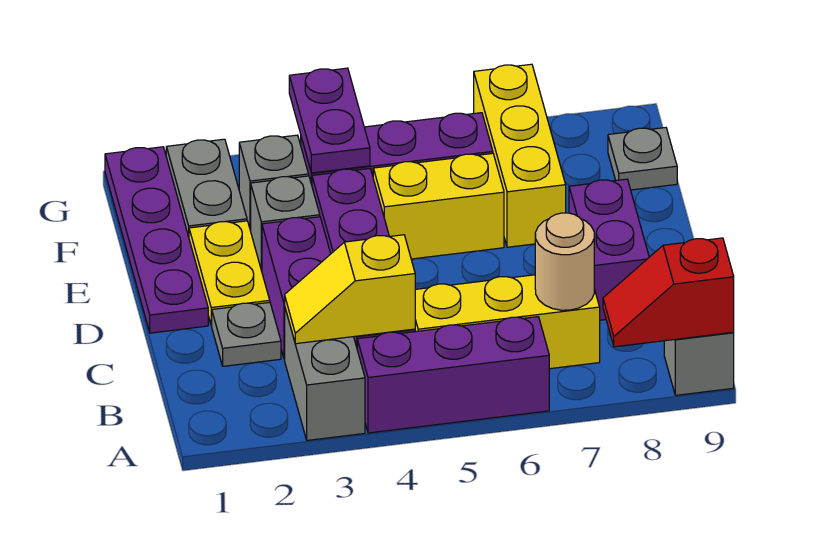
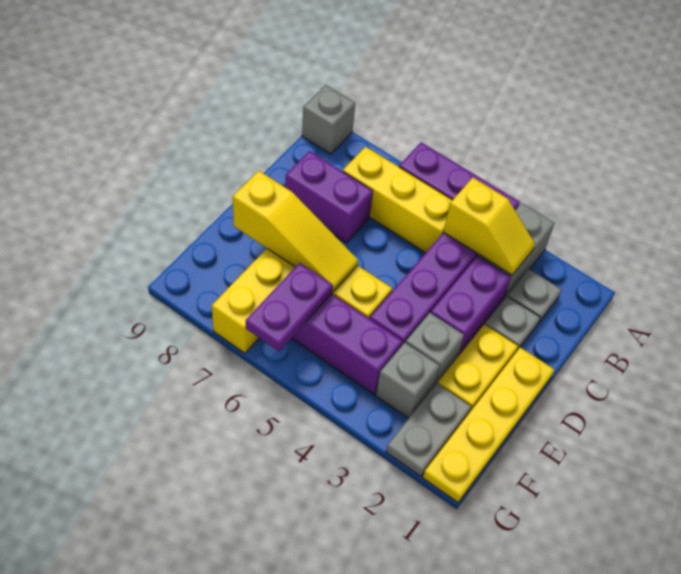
red slope A8:A9 level 2 top 9 -> none
tan round brick B7 level 2 -> none
purple brick C8:D8 level 1 -> purple brick C7:C8 level 1
purple plate D1:G1 level 1 -> yellow plate D1:G1 level 1
none -> yellow slope E6:E8 level 2 top 8
purple plate F4:G4 level 2 -> purple plate F6:G6 level 2
grey plate F9 level 1 -> grey plate B2 level 1

